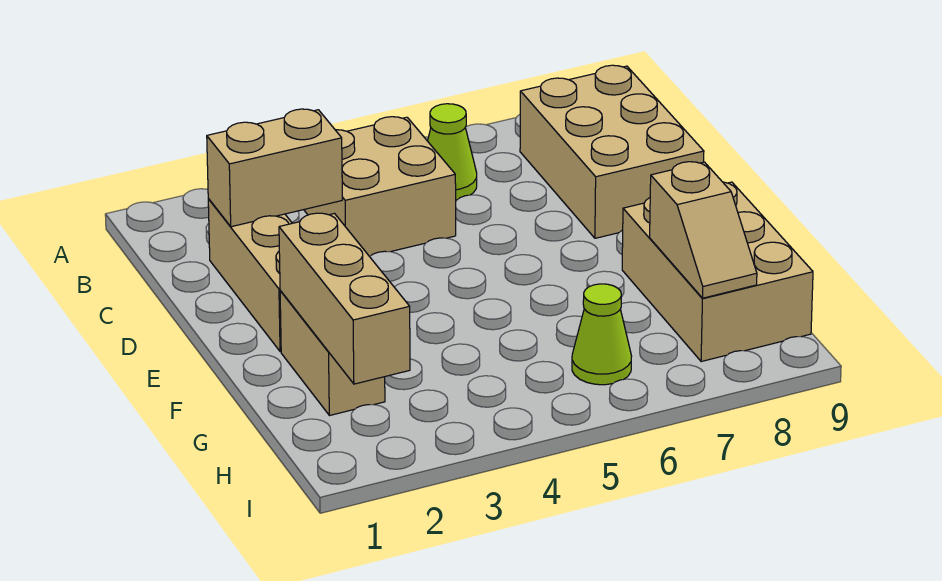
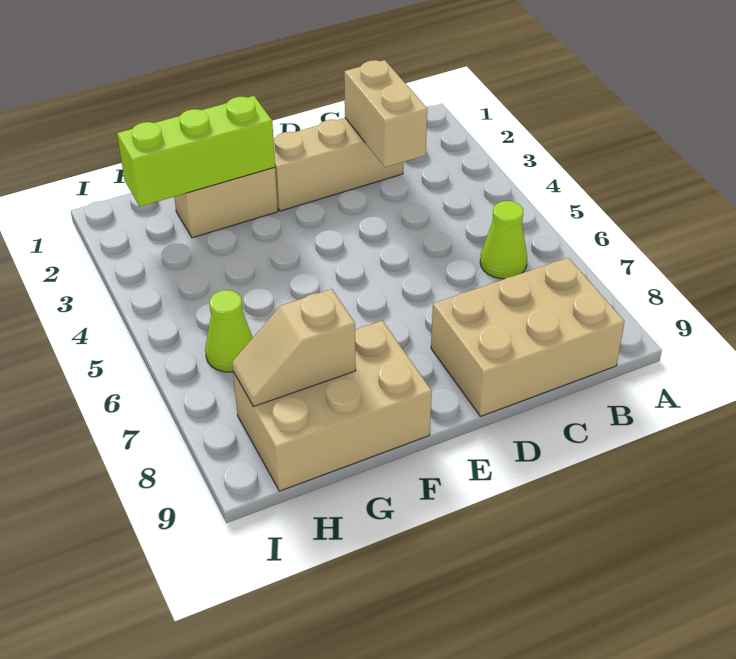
tan brick B4:C5 level 1 -> none
tan brick F2:H2 level 2 -> lime brick F2:H2 level 2

